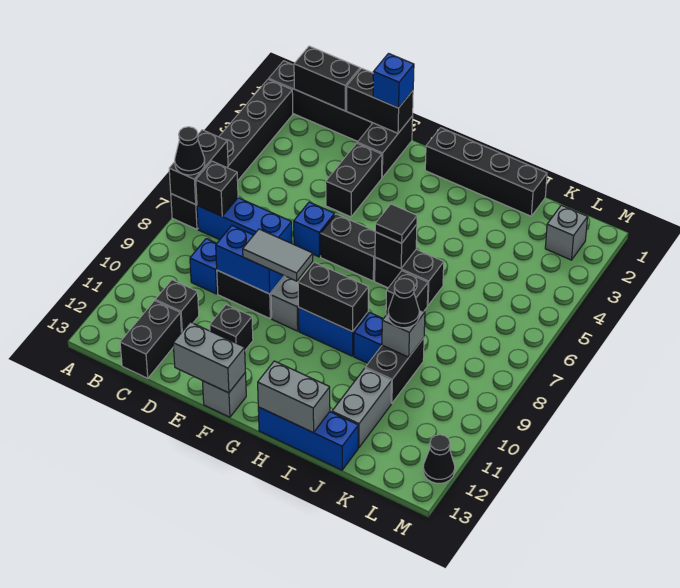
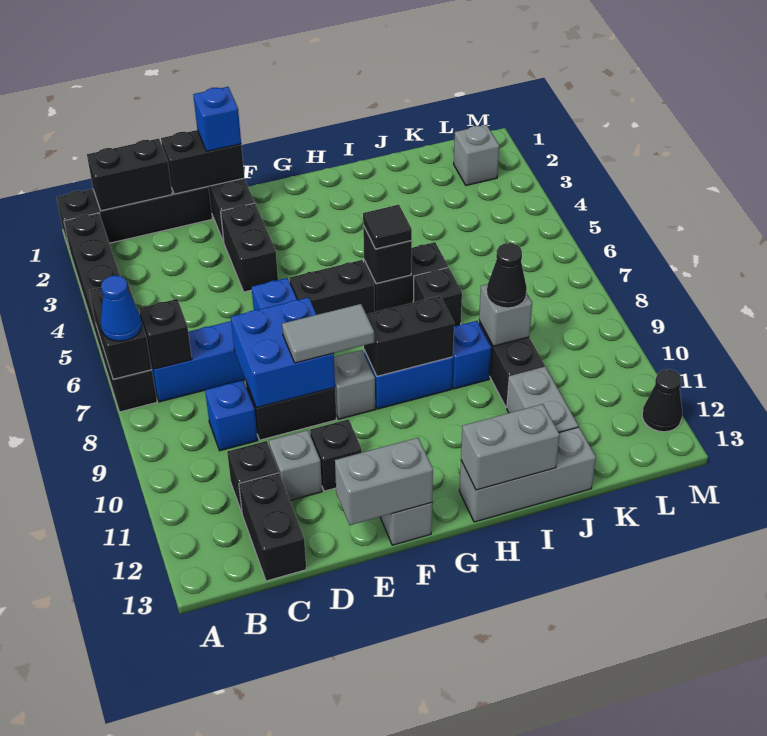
black cone A7 level 3 -> blue cone A7 level 3
blue brick D9:E9 level 2 -> blue brick D8:E9 level 2
none -> grey brick D11 level 1
black brick G1:J1 level 1 -> none
blue brick H13:J13 level 1 -> grey brick H13:J13 level 1

